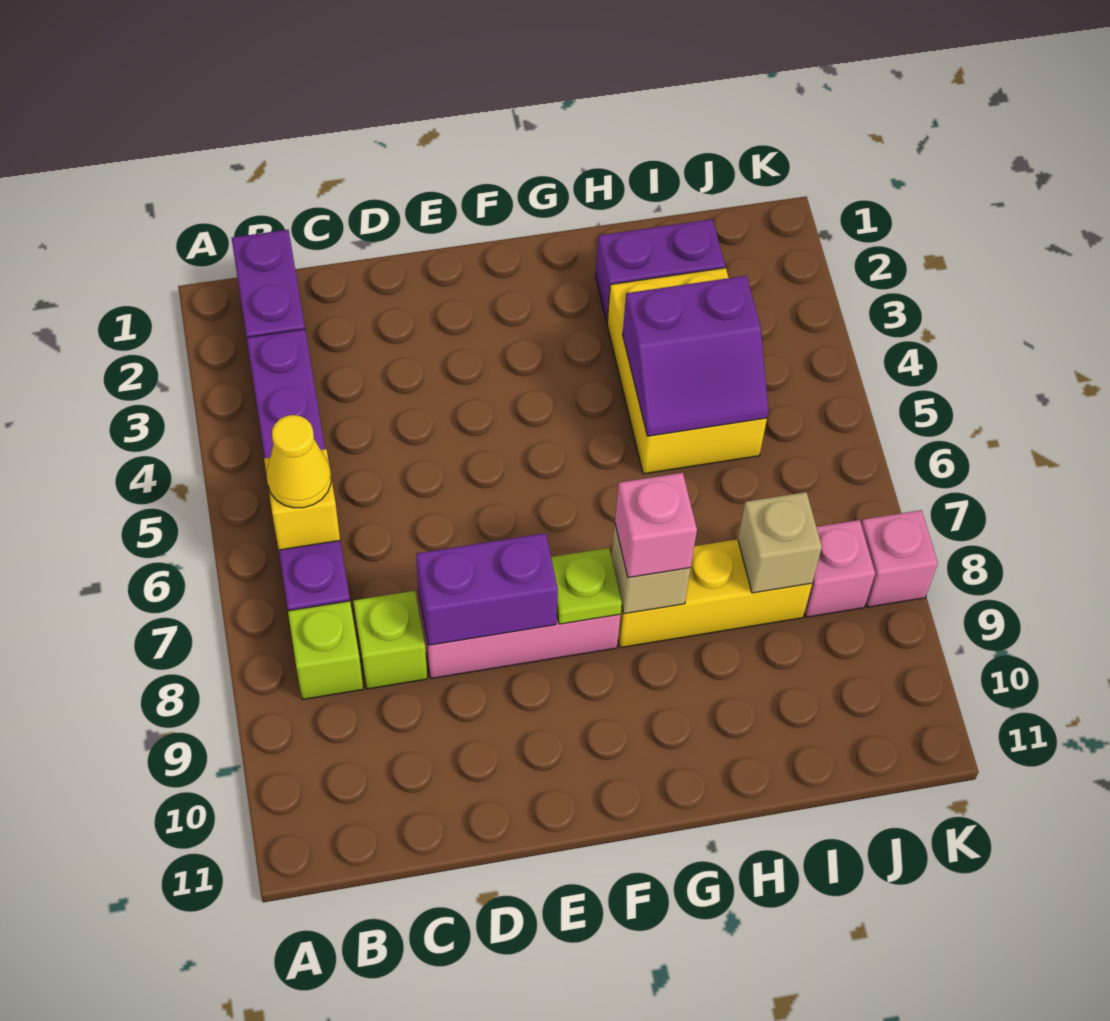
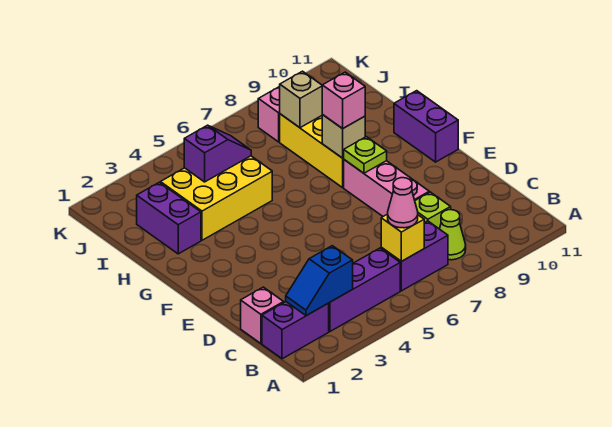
none -> blue slope B2:B3 level 2 top 3
yellow cone B6 level 3 -> pink cone B6 level 3
lime brick B8 level 1 -> lime cone B8 level 1
purple brick D8:E8 level 2 -> purple brick F11:G11 level 1
purple slope H4:I5 level 2 top 4 -> purple slope I4:I5 level 2 top 4
pink brick K8 level 1 -> pink brick C1 level 1

